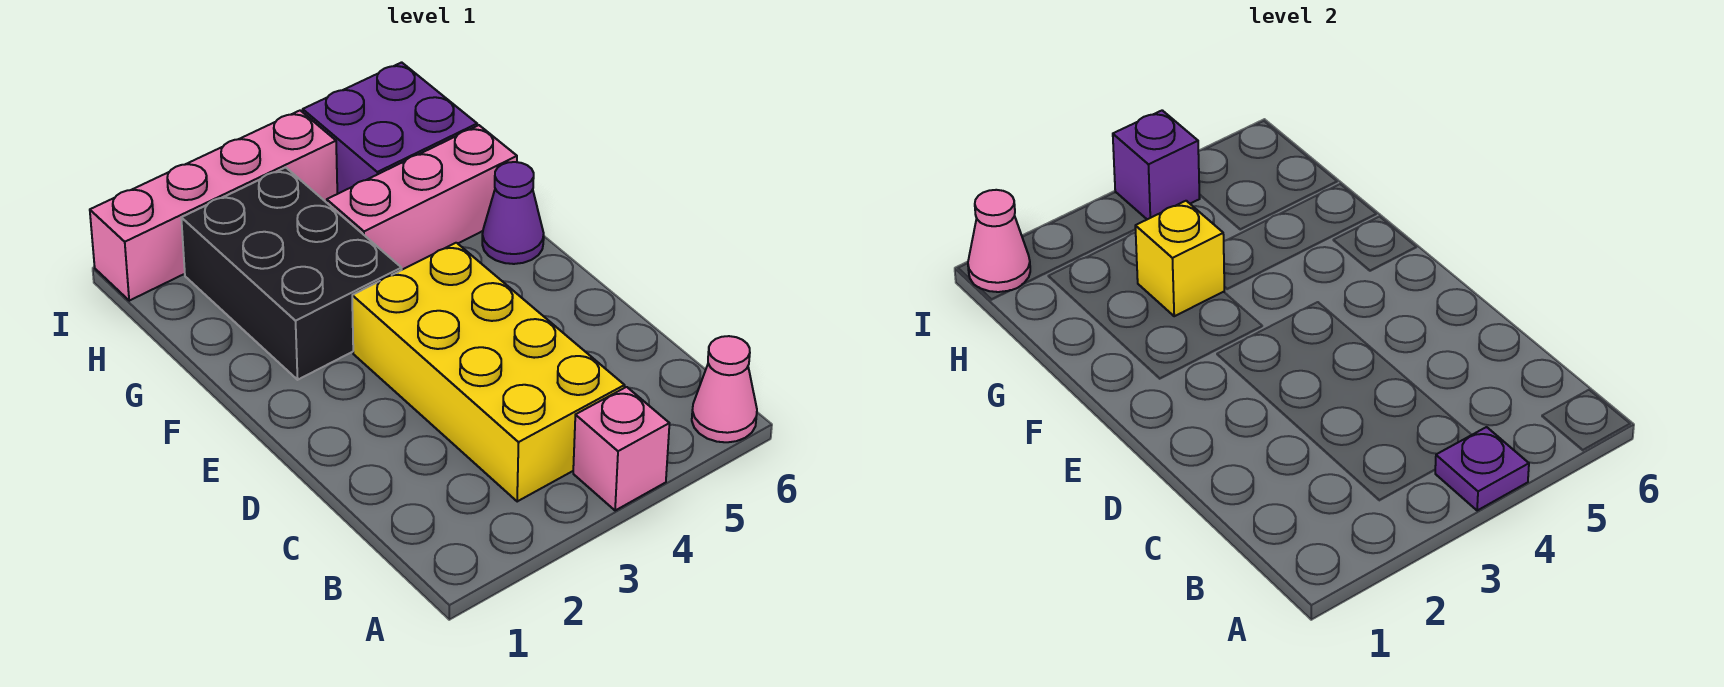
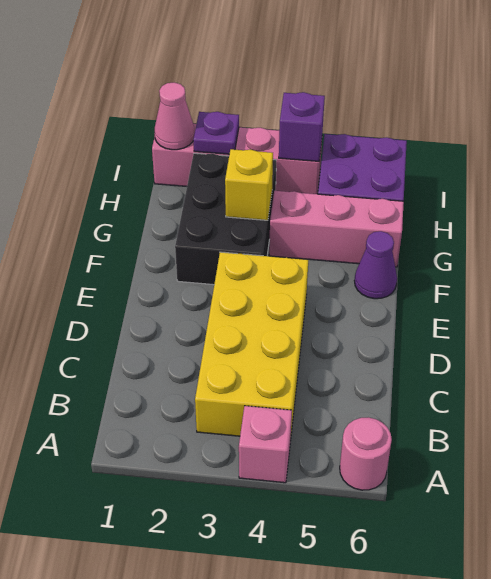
purple plate A4 level 2 -> purple plate I2 level 2
pink cone A6 level 1 -> pink round brick A6 level 1

